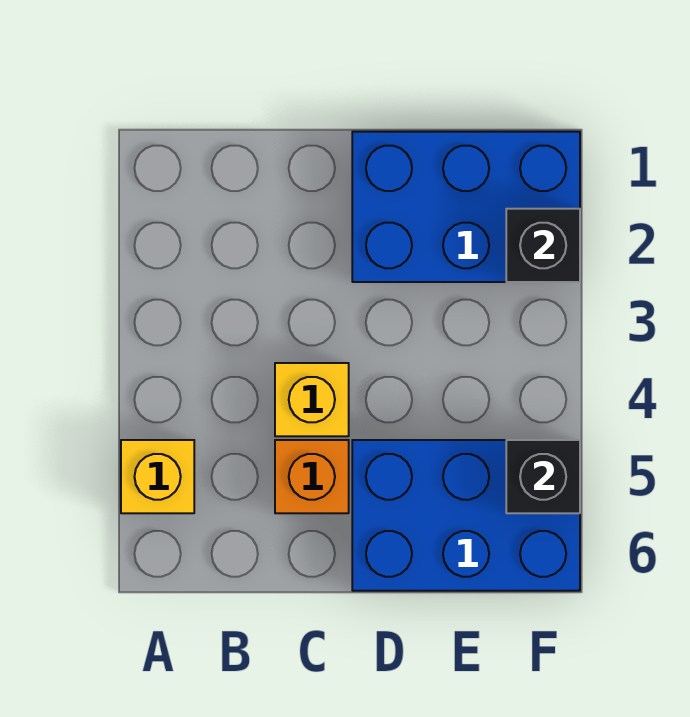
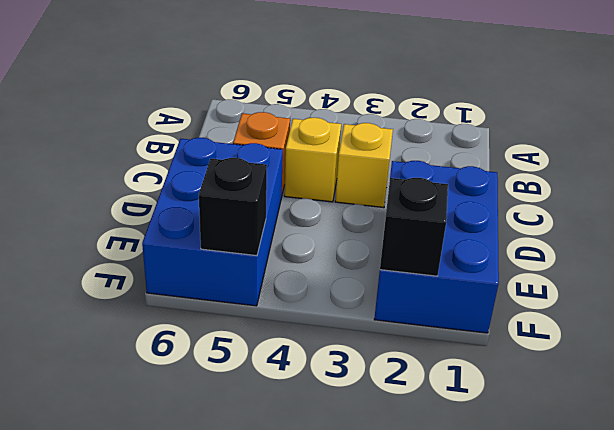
yellow brick A5 level 1 -> yellow brick C3 level 1

